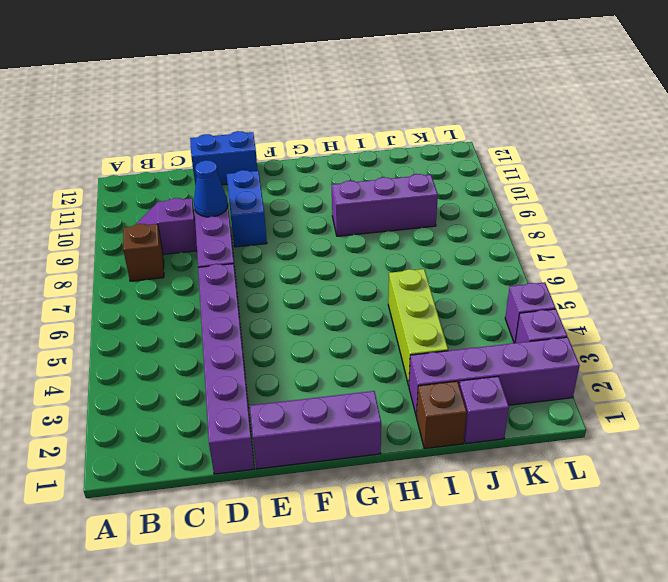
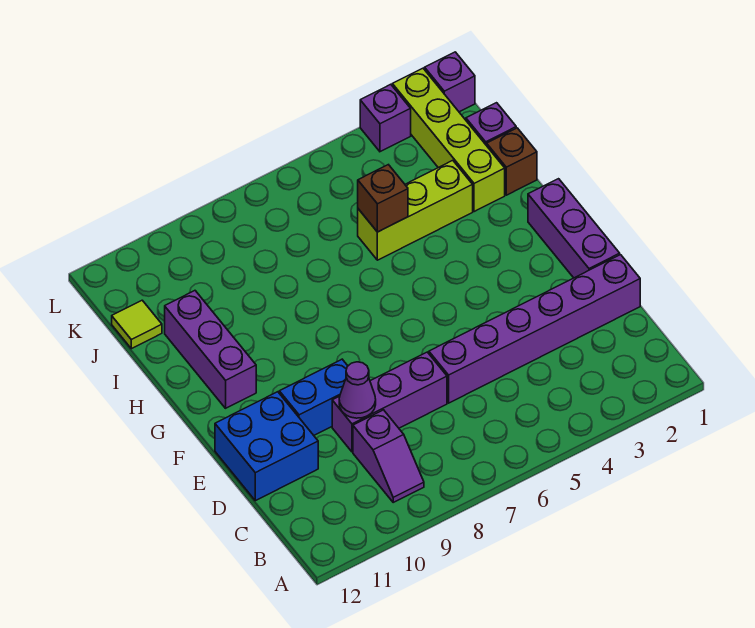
brown brick B8 level 1 -> brown brick I5 level 2
blue cone D9 level 2 -> purple cone D9 level 2
blue brick D12:E12 level 1 -> blue brick D11:E12 level 1
purple brick H9:J9 level 1 -> purple brick G11:I11 level 1
purple brick I2:L2 level 1 -> lime brick I2:L2 level 1
none -> lime tile J12 level 1
purple brick L4 level 1 -> purple brick L1 level 1

